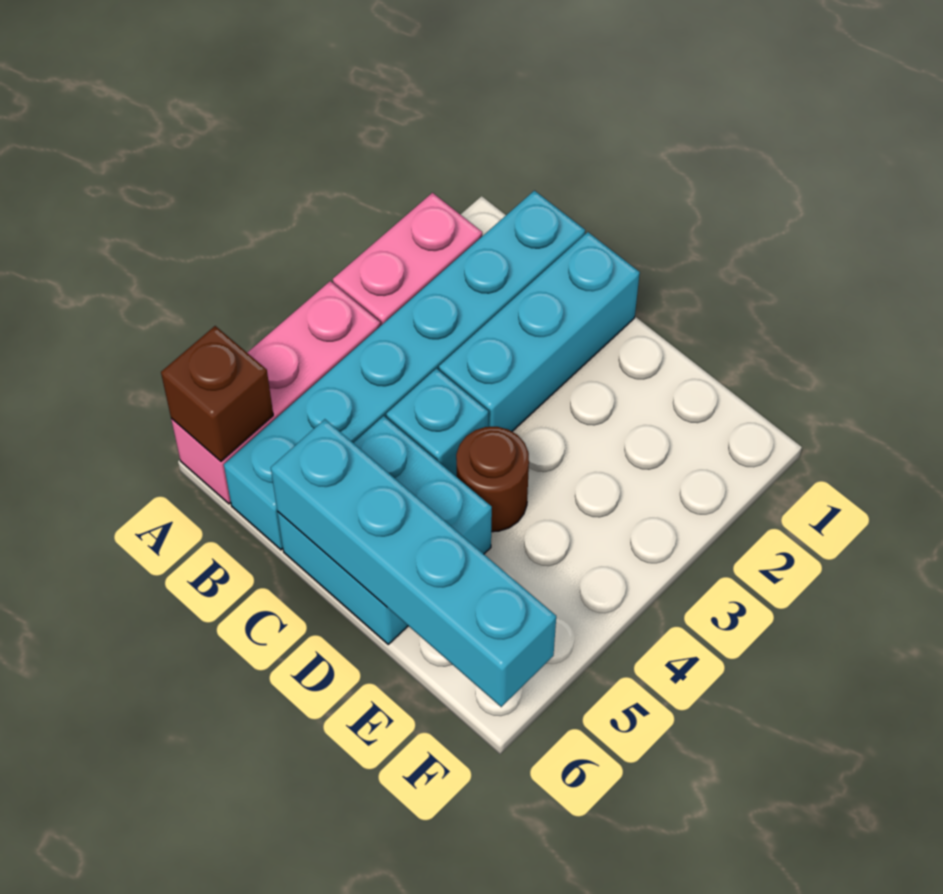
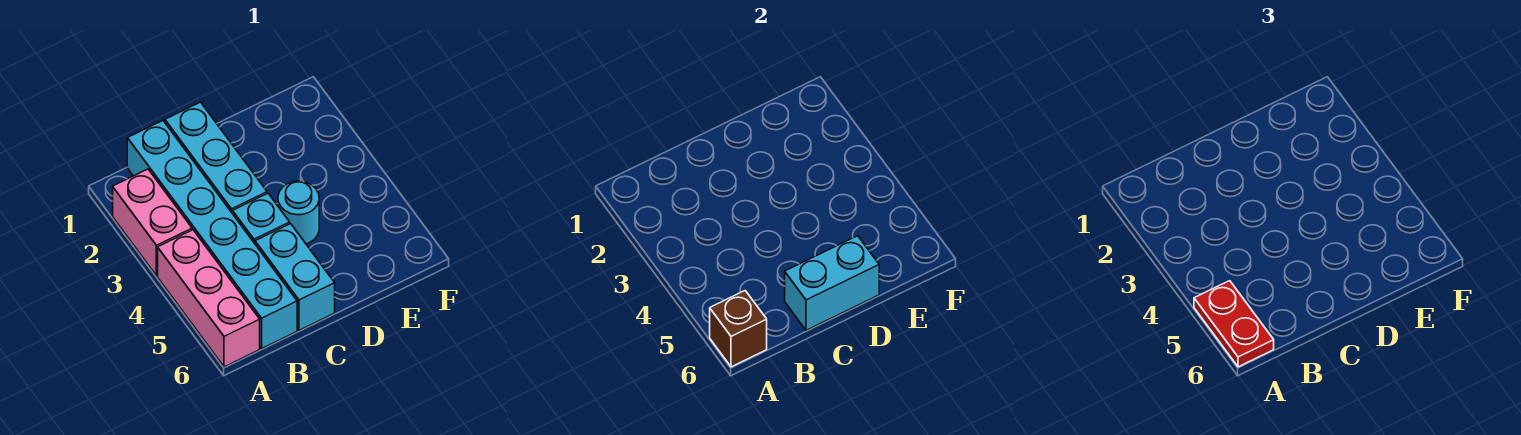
none -> red plate A5:A6 level 3
cyan brick C5:D6 level 1 -> cyan brick C5:C6 level 1
cyan brick C6:F6 level 2 -> cyan brick C6:D6 level 2
brown round brick D4 level 1 -> cyan round brick D4 level 1

